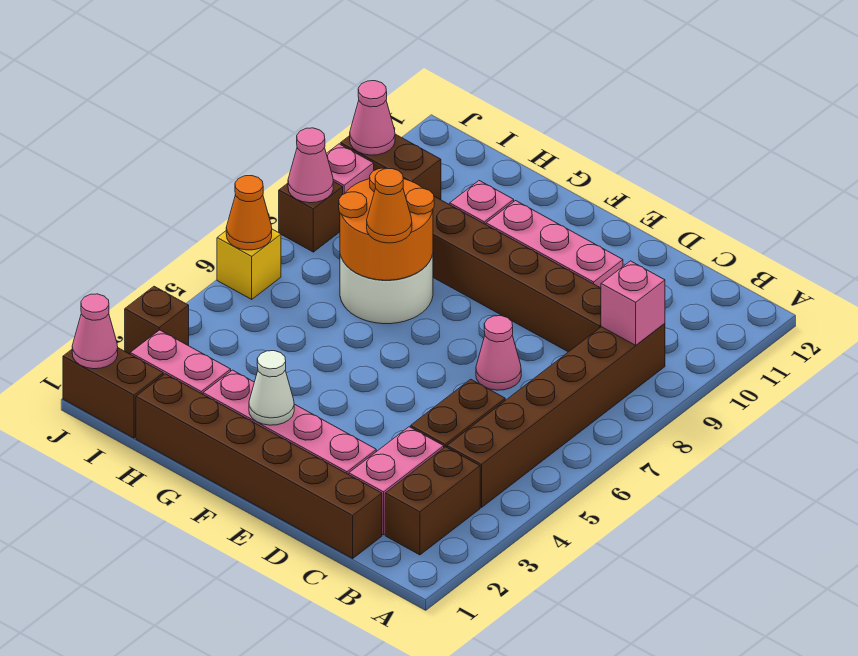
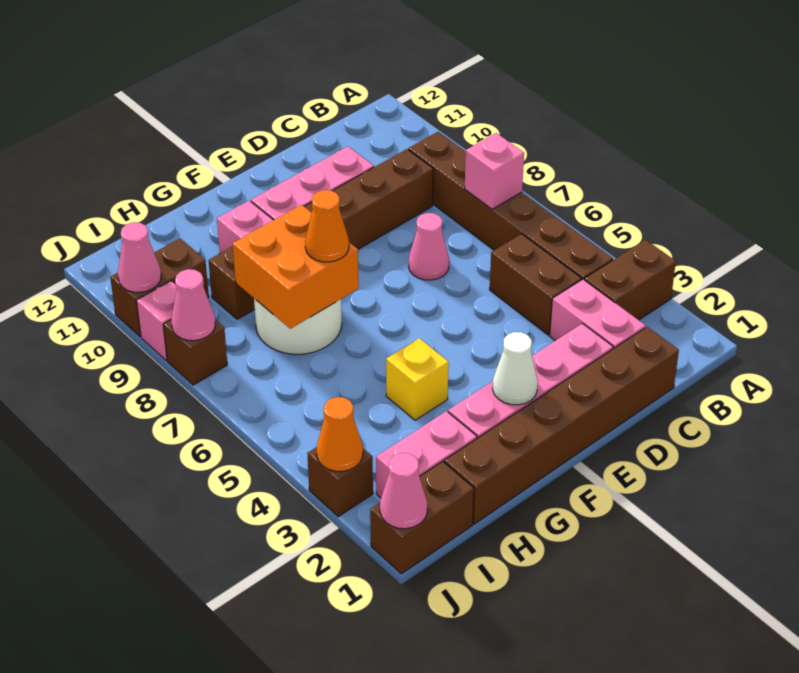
brown brick B2:B3 level 1 -> brown brick A3:B3 level 1
pink brick B9 level 2 -> pink brick B7 level 2
orange round brick G7:H8 level 2 -> orange brick G7:H8 level 2
yellow brick J6 level 1 -> yellow brick G4 level 1
orange cone J6 level 2 -> orange cone J3 level 2

